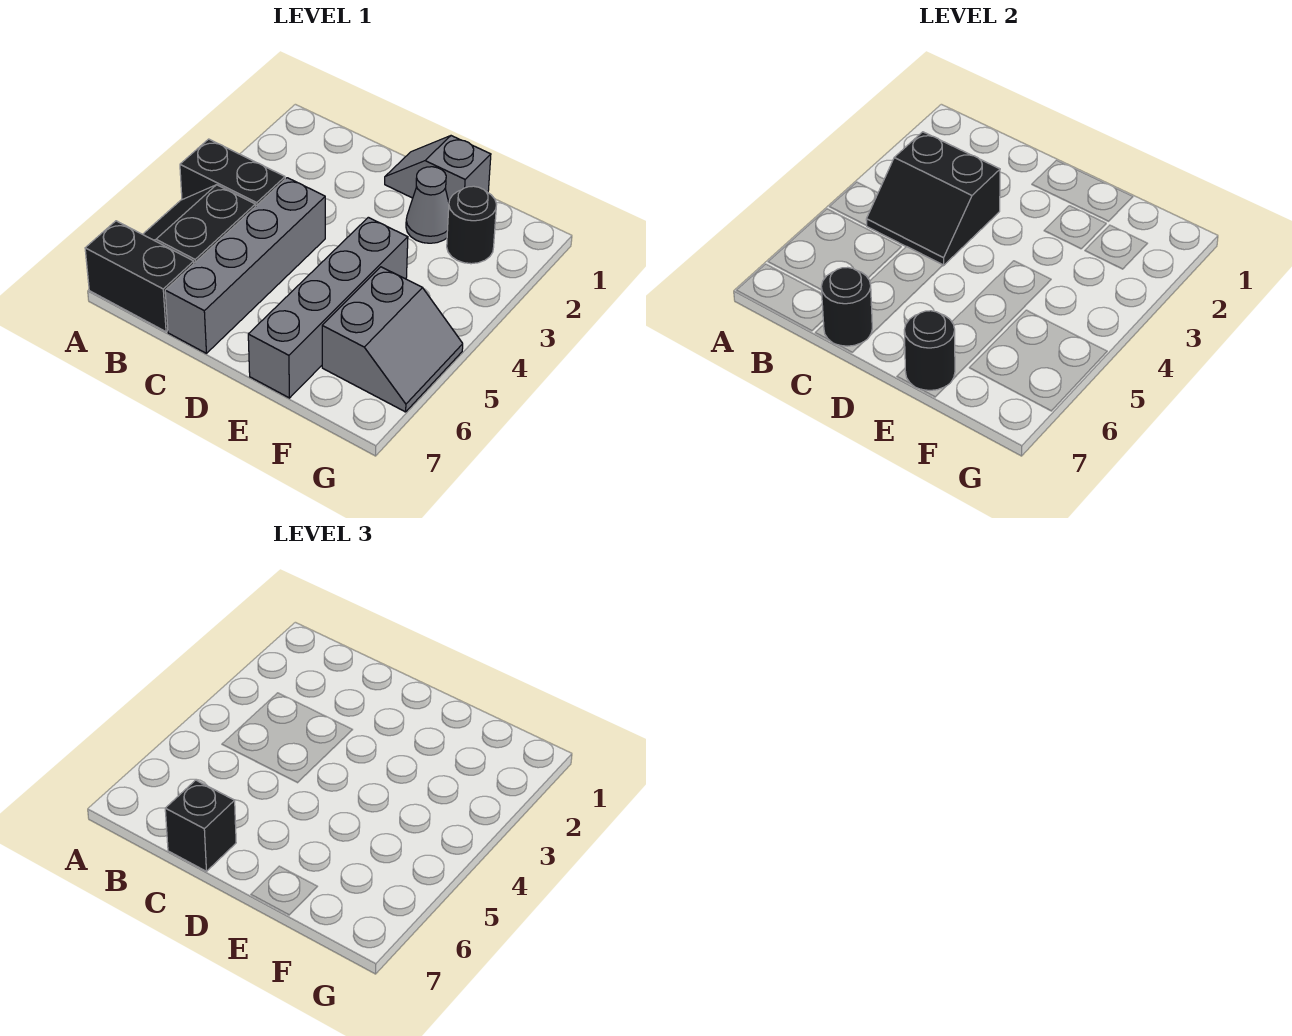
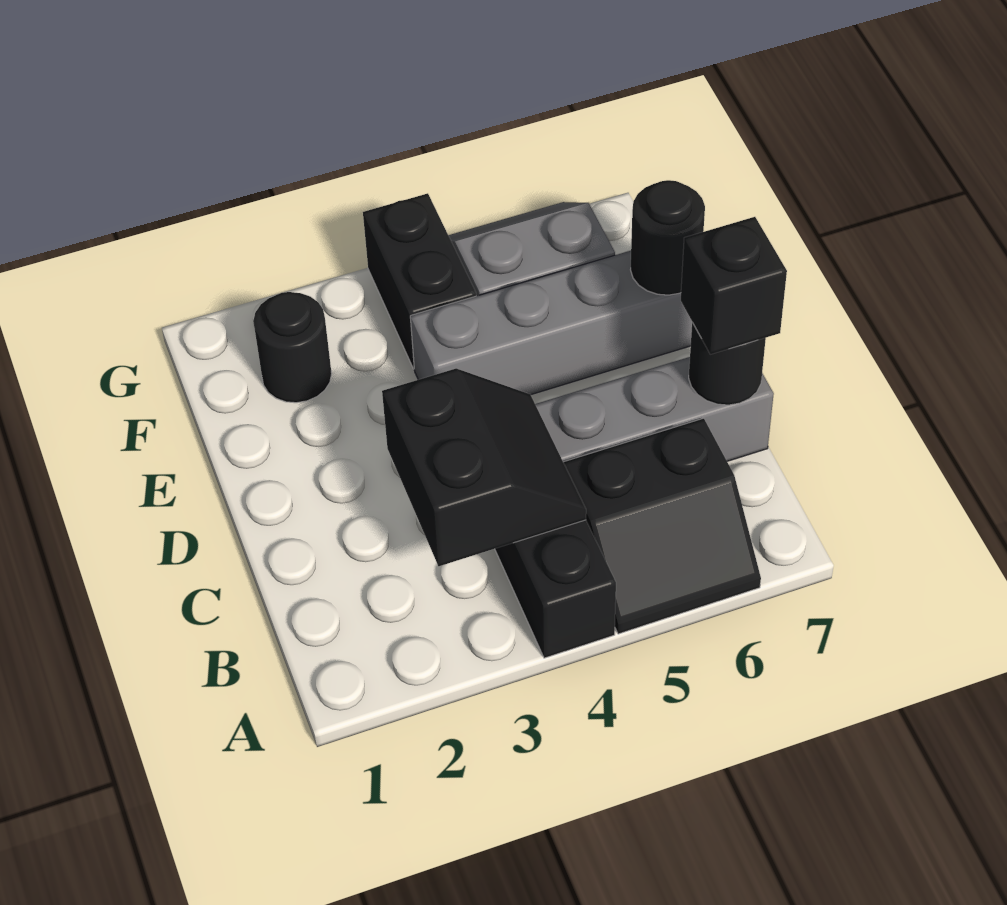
black brick A7:B7 level 1 -> black brick F4:G4 level 1
grey slope D1:E1 level 1 top E -> none
grey cone E2 level 1 -> none

